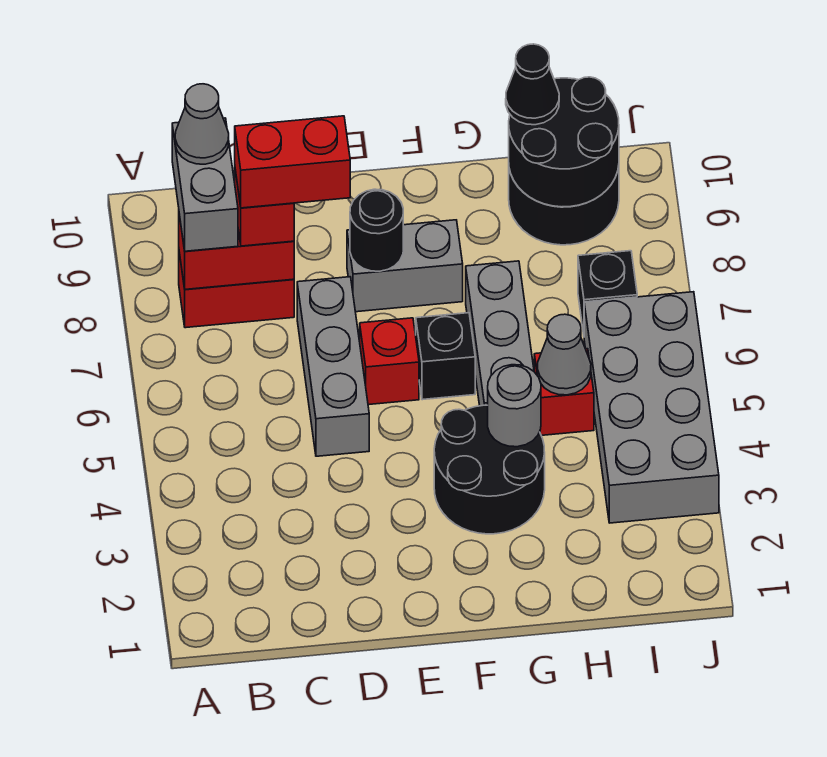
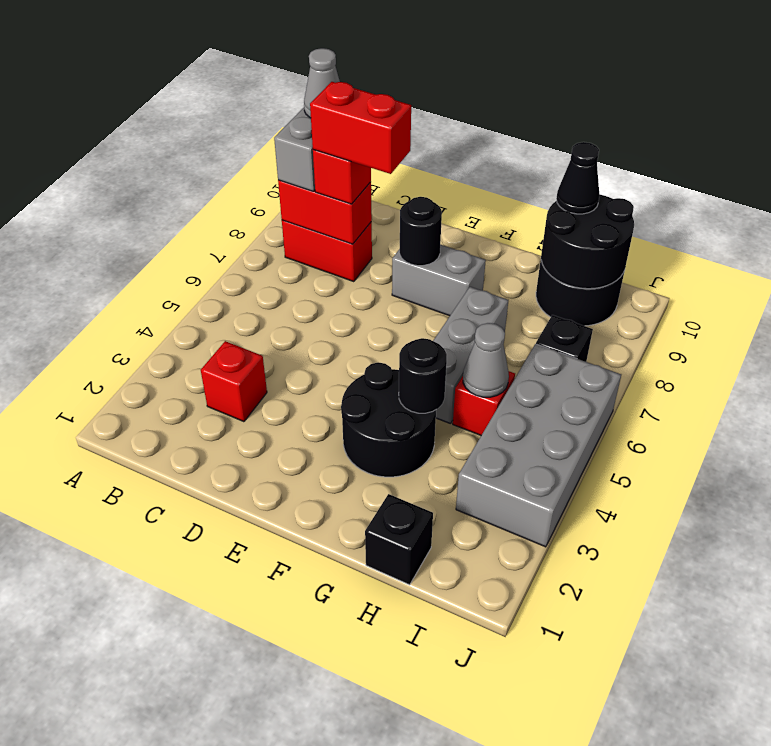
grey brick D5:D7 level 1 -> none
red brick E6 level 1 -> red brick C3 level 1
black brick F6 level 1 -> black brick H1 level 1
grey round brick G4 level 2 -> black round brick G4 level 2

